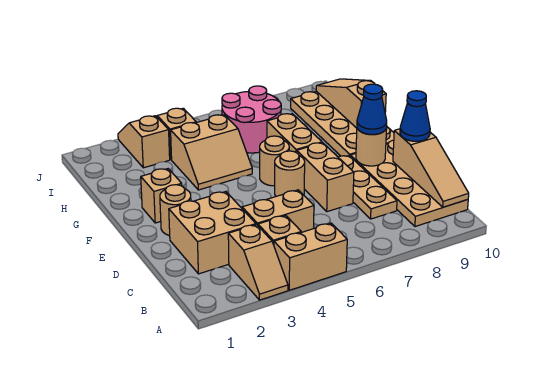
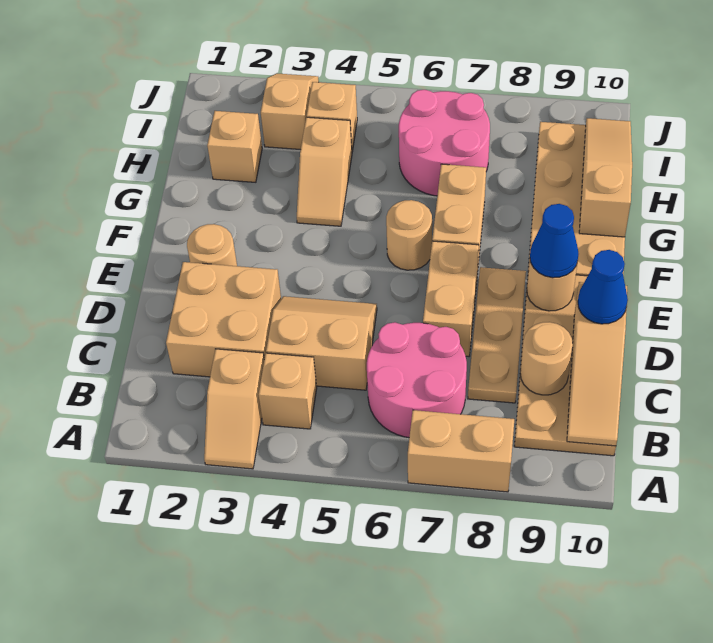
tan brick A4:A5 level 1 -> tan brick A7:A8 level 1
none -> pink round brick B6:C7 level 1
tan round brick E6 level 1 -> tan round brick C9 level 2
tan brick F2 level 1 -> tan brick H2 level 1
tan slope G4:H5 level 1 top H -> tan slope G4:H4 level 1 top H

